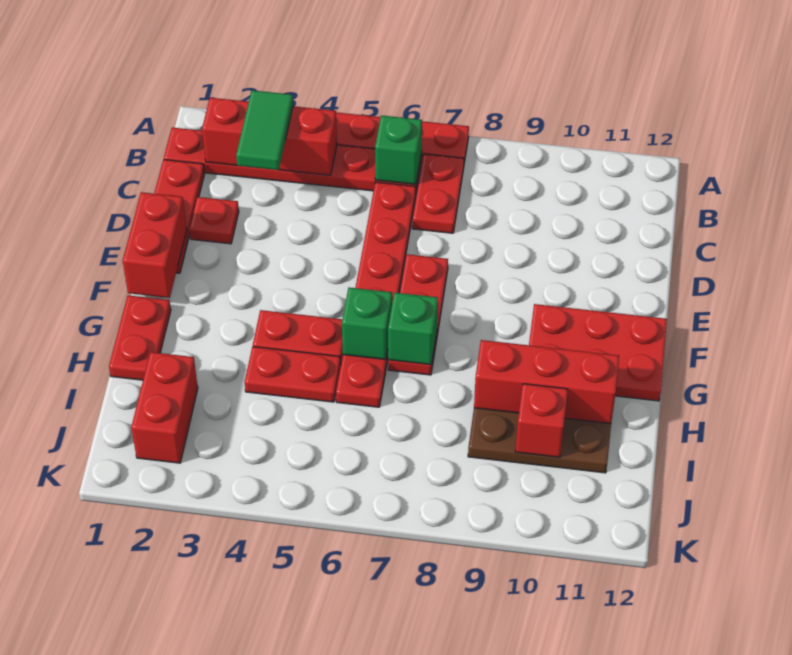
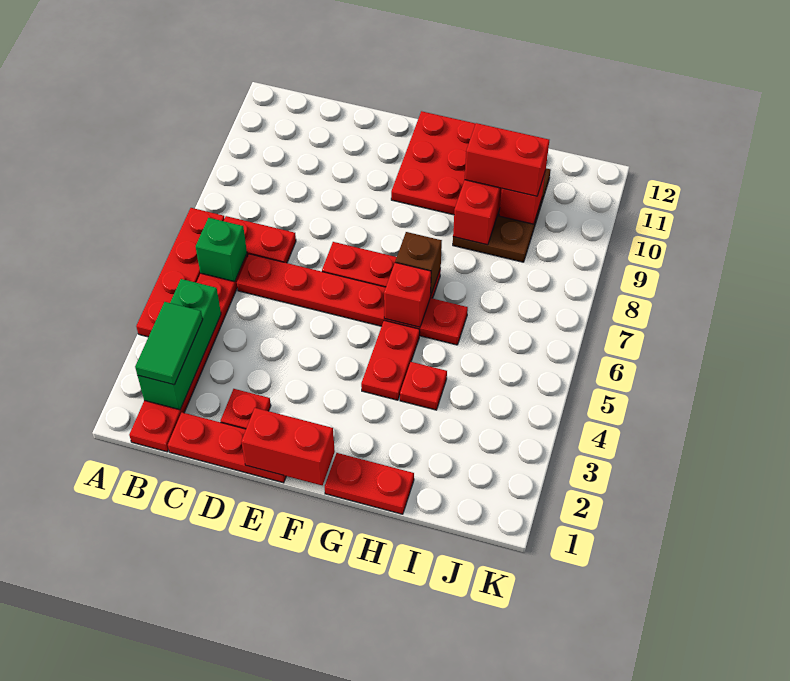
red brick B2:B4 level 2 -> green brick B2:B4 level 2
green tile B3:C3 level 3 -> green tile B2:B3 level 3
green brick G6 level 2 -> red brick G6 level 2
green brick G7 level 2 -> brown brick G7 level 2
red plate H4:H5 level 1 -> red plate H4 level 1
red brick I2:J2 level 1 -> red brick H10:I10 level 3

